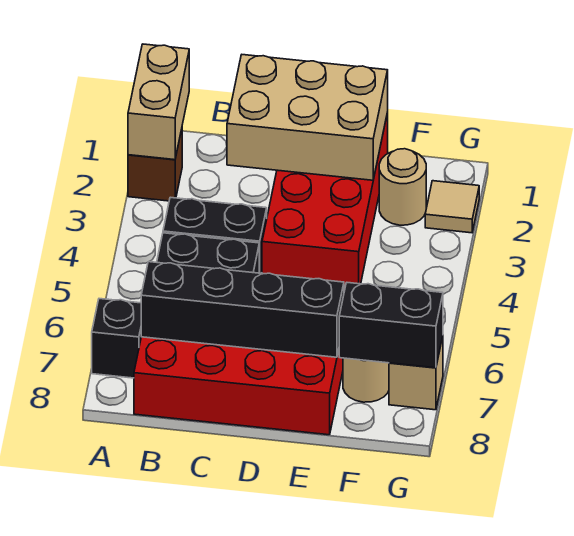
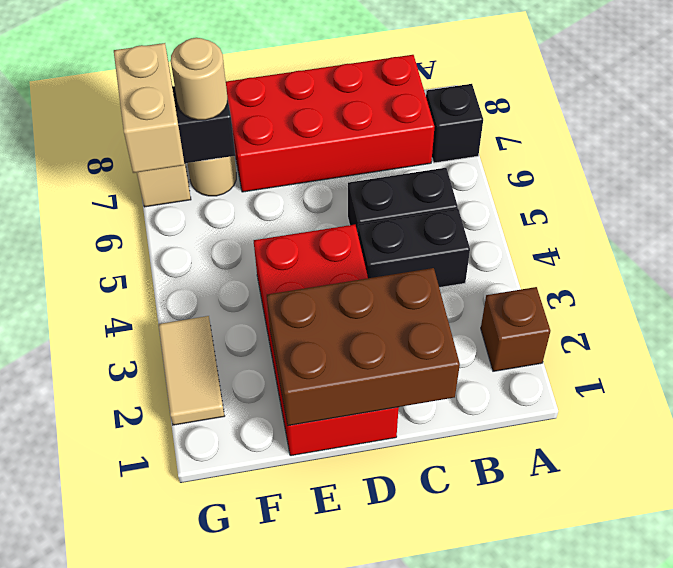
tan brick A1:A2 level 2 -> tan brick G6:G7 level 3
black brick B7:E7 level 2 -> none
tan brick C1:E2 level 2 -> brown brick C1:E2 level 2
tan round brick F2 level 1 -> tan round brick F7 level 3
tan tile G2 level 1 -> tan tile G2:G3 level 1

